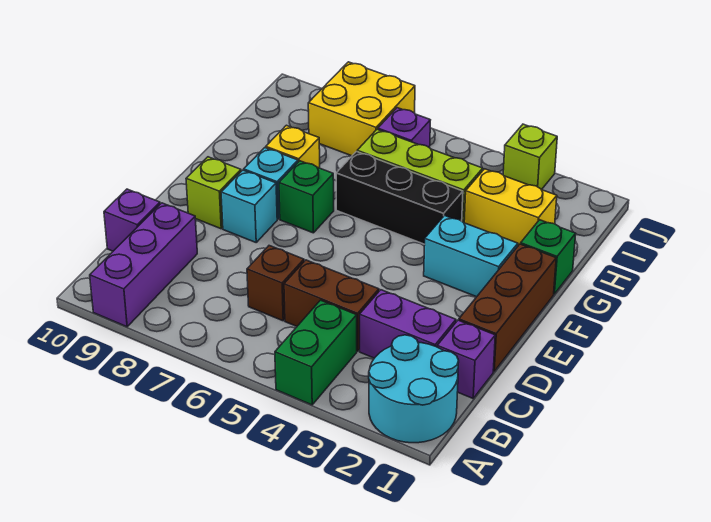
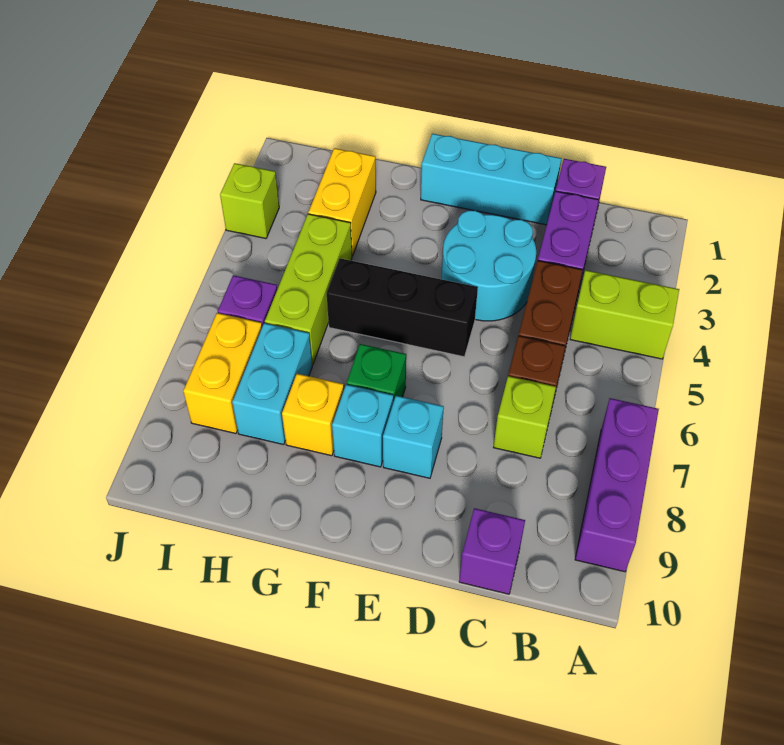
cyan round brick A1:B2 level 1 -> cyan round brick D3:E4 level 1
green brick A4:B4 level 1 -> lime brick A4:B4 level 1
purple brick A9:C9 level 1 -> purple brick A7:A9 level 1
brown brick D1:F1 level 1 -> cyan brick D1:F1 level 1
lime brick E9 level 1 -> lime brick C7 level 1
cyan brick F2:F3 level 1 -> cyan brick H7:H8 level 1
green brick G1 level 1 -> none
black brick G4:G6 level 1 -> black brick E5:G5 level 1
yellow brick I7:J8 level 1 -> yellow brick I7:I8 level 1

